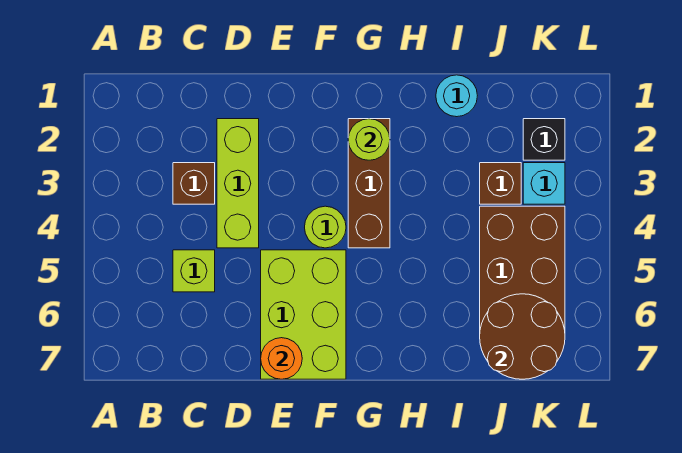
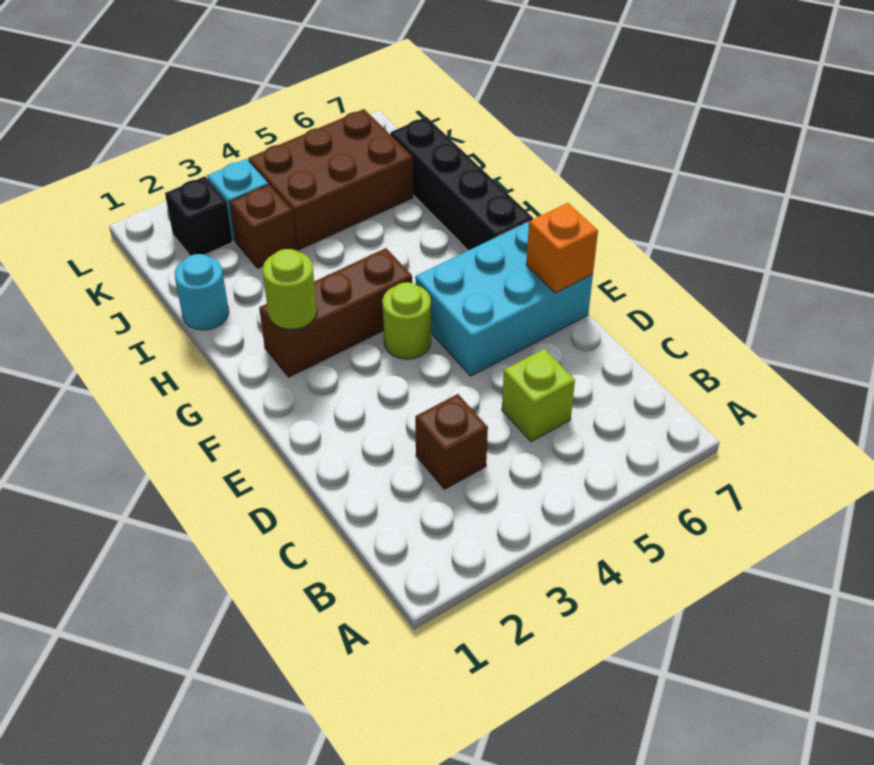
lime brick D2:D4 level 1 -> none
lime brick E5:F7 level 1 -> cyan brick E5:F7 level 1
orange round brick E7 level 2 -> orange brick E7 level 2
none -> black brick G7:J7 level 1
brown round brick J6:K7 level 2 -> none

